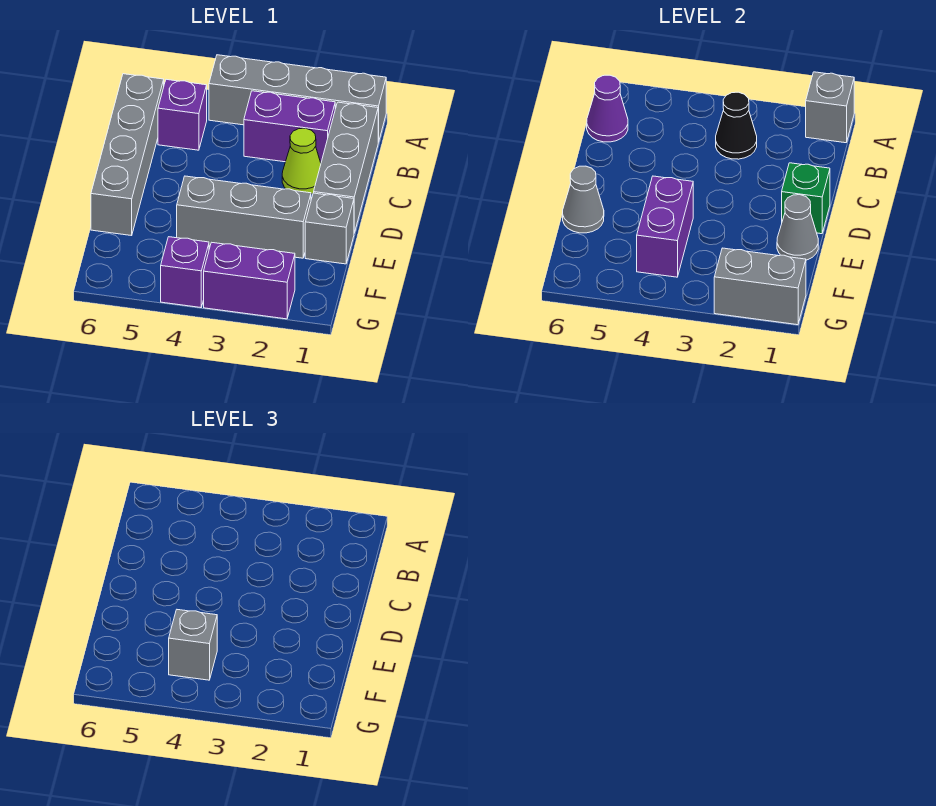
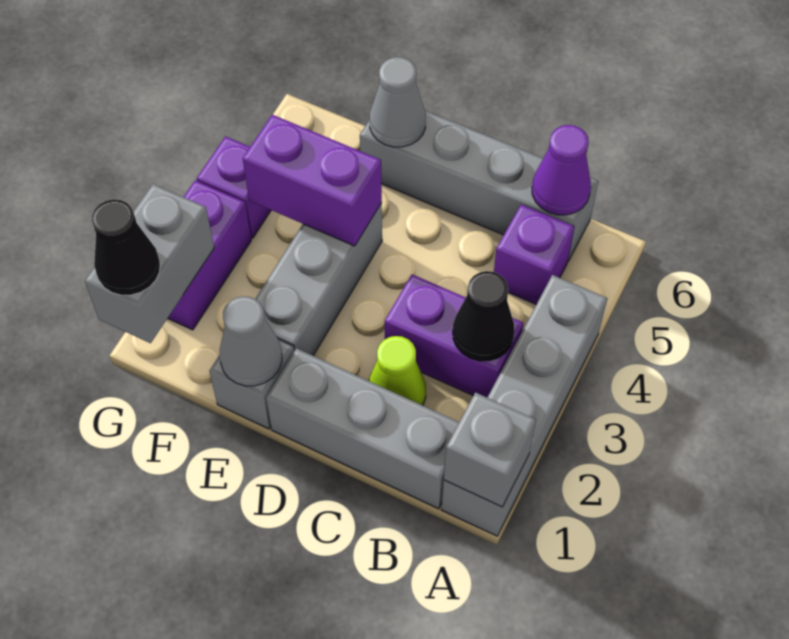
purple brick B2:B3 level 1 -> purple brick B3:C3 level 1
green brick D1 level 2 -> none
grey brick F4 level 3 -> none
none -> black cone G1 level 3

